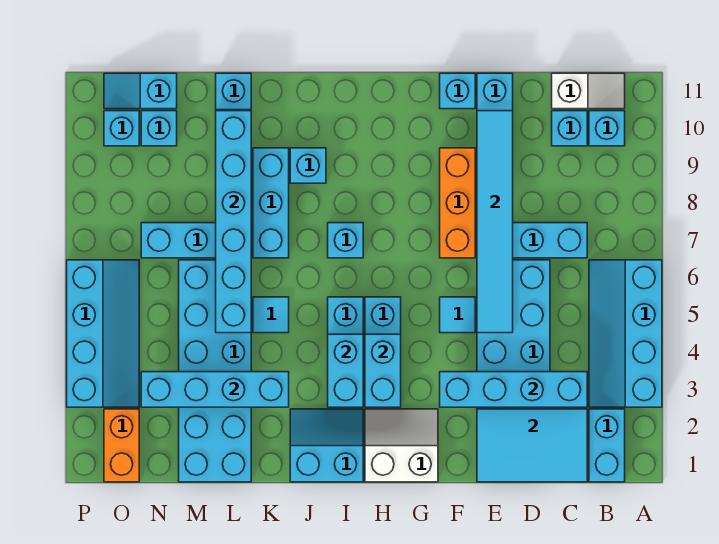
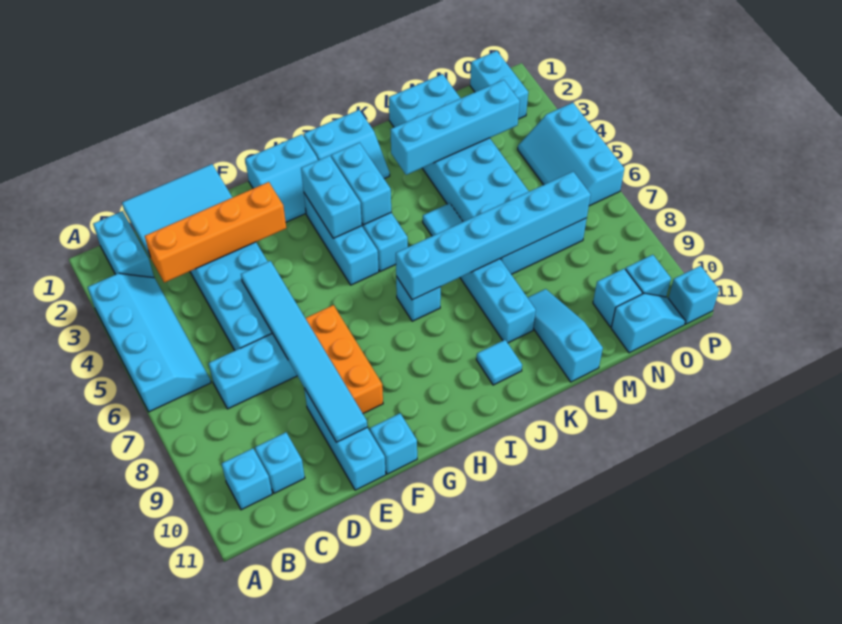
white slope B11:C11 level 1 top C -> none
cyan brick C3:F3 level 2 -> orange brick C3:F3 level 2
cyan tile F5 level 1 -> cyan tile J10 level 1
white slope G1:H2 level 1 top 1 -> cyan slope G1:H2 level 1 top 1
cyan brick J9 level 1 -> cyan brick P11 level 1
cyan brick L5:L10 level 2 -> cyan brick I7:N7 level 2
orange brick O1:O2 level 1 -> cyan brick O1:O2 level 1
cyan slope O3:P6 level 1 top P -> cyan slope O4:P6 level 1 top P

